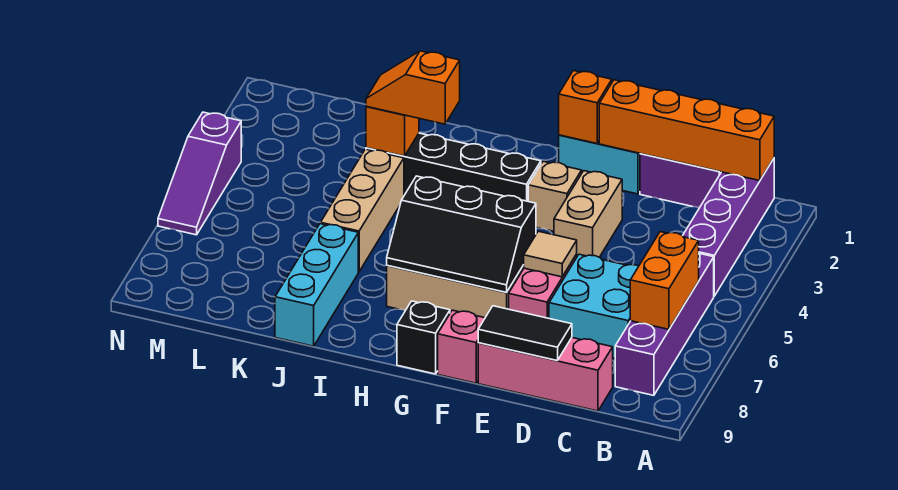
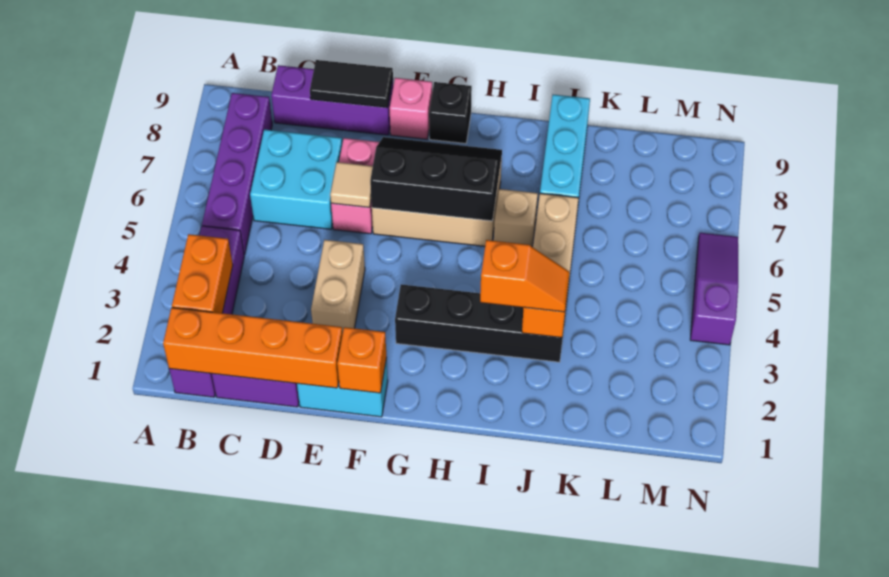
orange brick B6:B7 level 2 -> orange brick B2:B3 level 2
pink brick C9:E9 level 1 -> purple brick C9:E9 level 1
tan brick F3 level 1 -> tan brick I6 level 1

